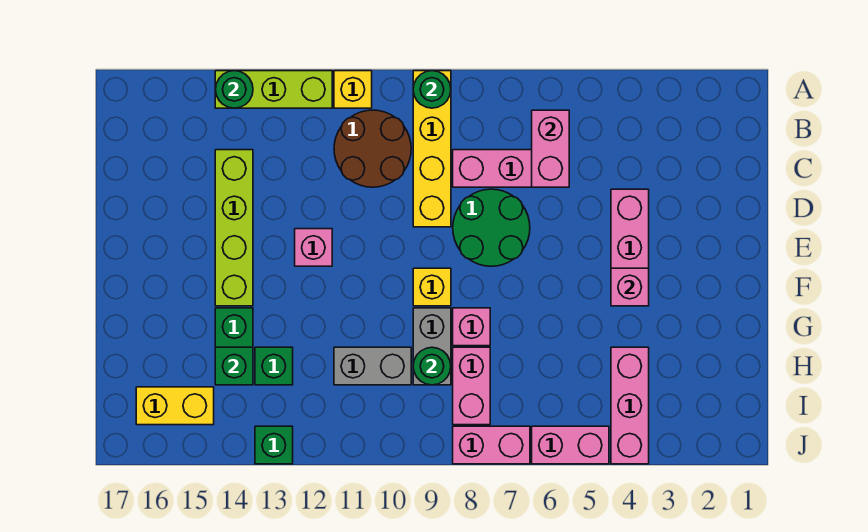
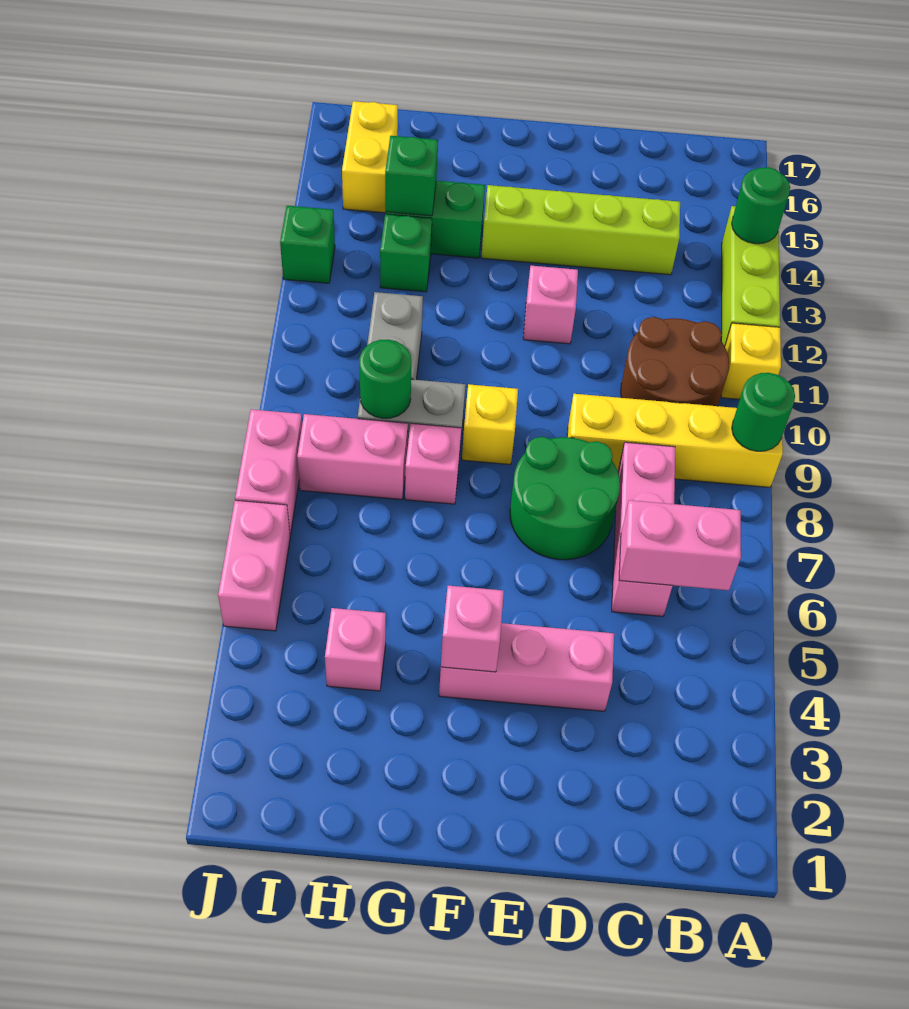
pink brick H4:J4 level 1 -> pink brick H4 level 1

